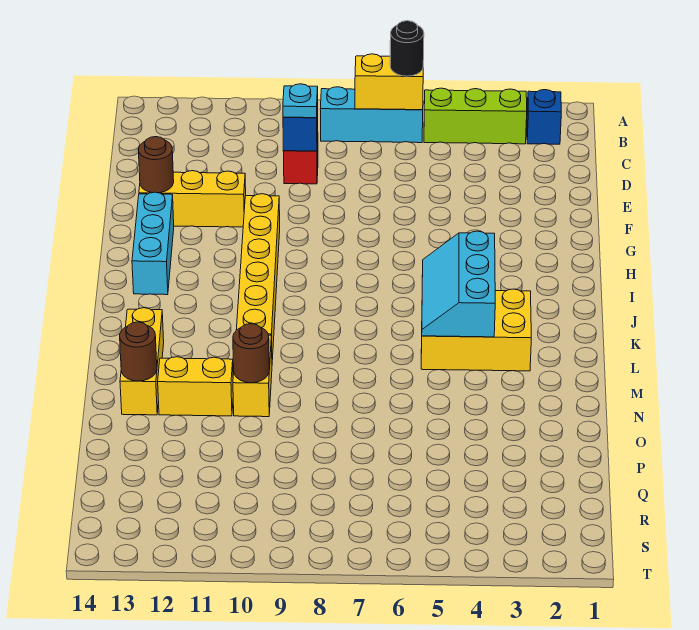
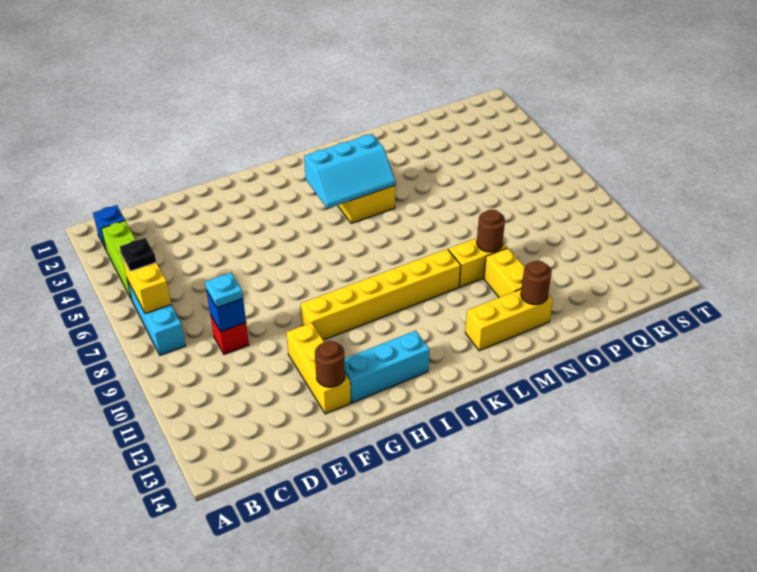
black round brick B6 level 3 -> black plate B6 level 3

